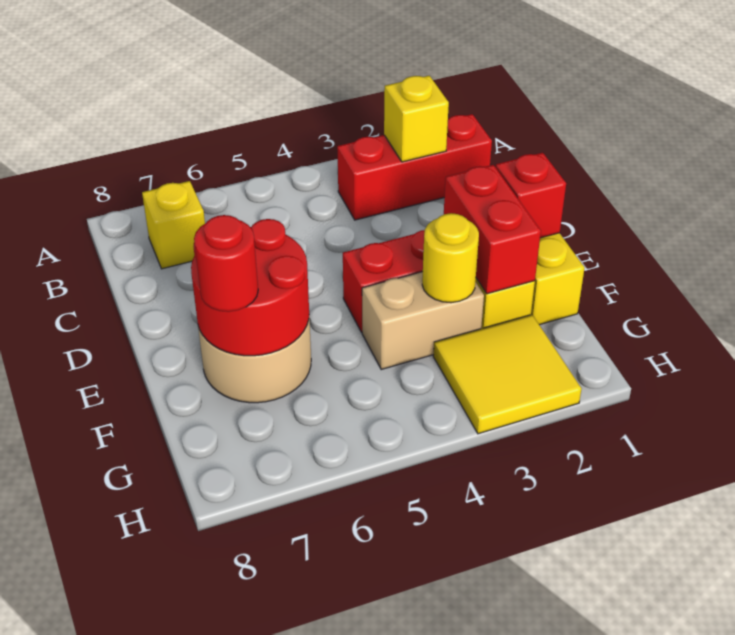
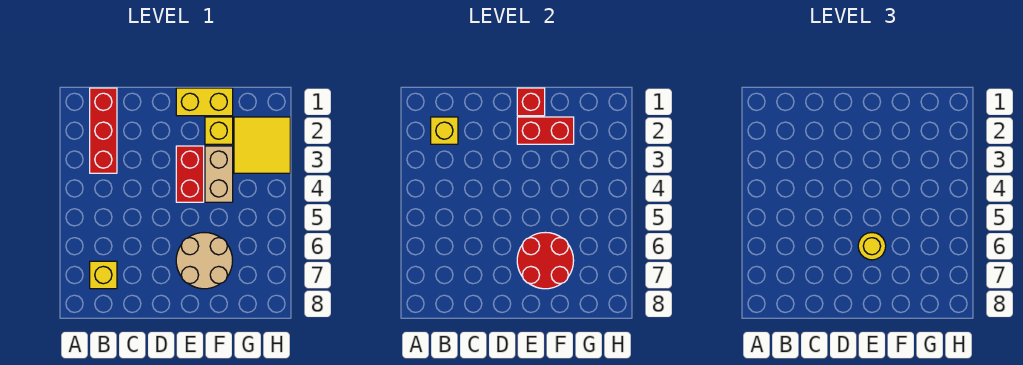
yellow round brick F3 level 2 -> yellow round brick E6 level 3
red round brick F7 level 3 -> none

